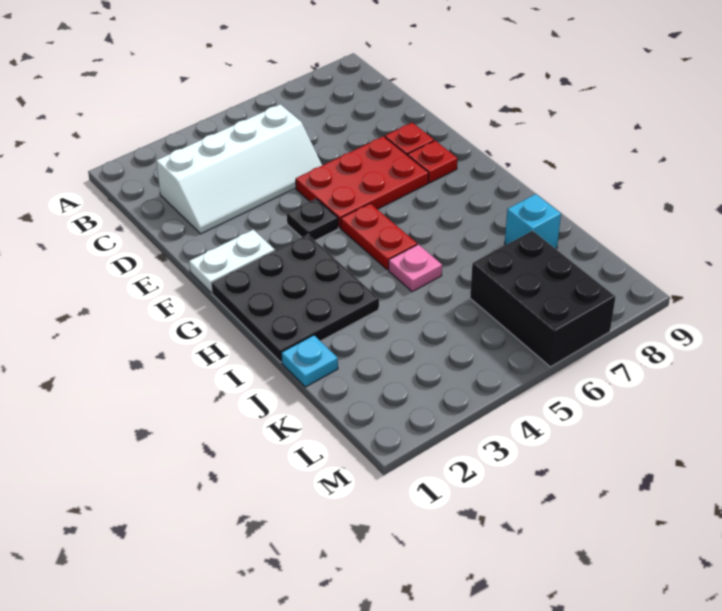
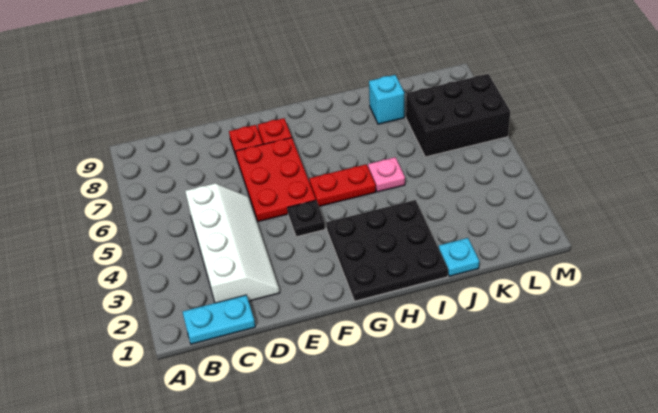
none -> cyan plate B1:C1 level 1
white plate F1:F2 level 1 -> none

